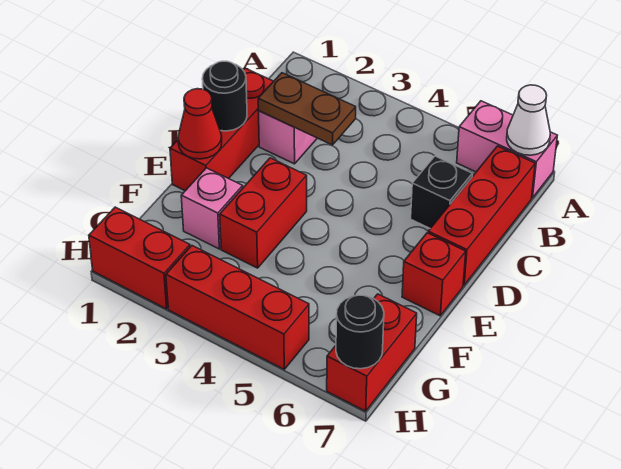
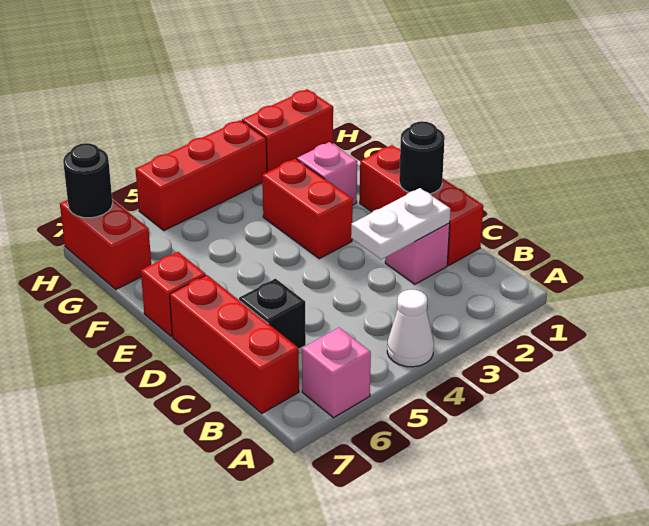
pink brick A6:A7 level 1 -> pink brick A6 level 1
white cone A7 level 2 -> white cone A4 level 1
brown plate C2:C3 level 2 -> white plate C2:C3 level 2
red cone E1 level 2 -> none

